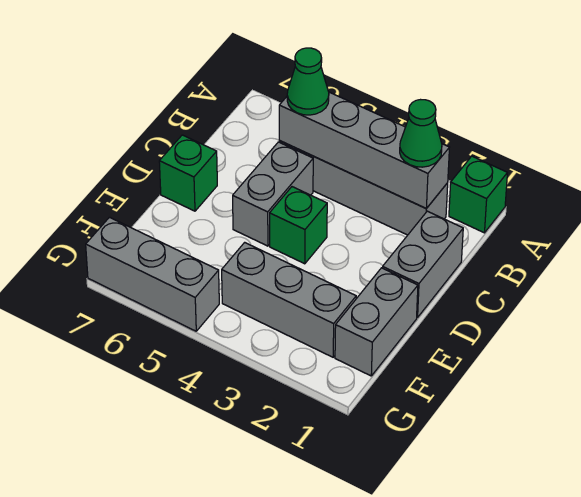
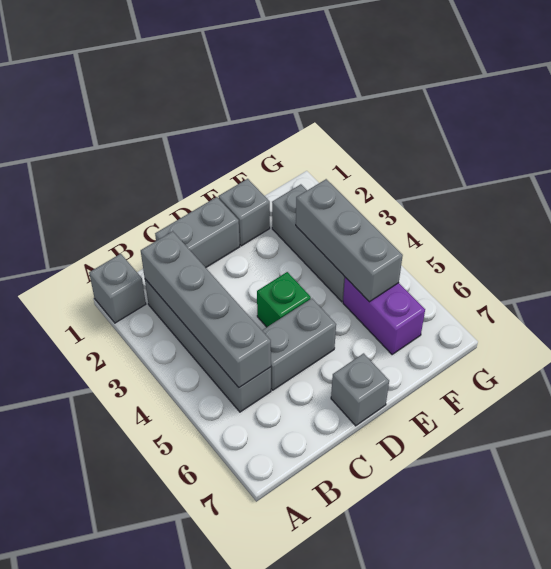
green brick A1 level 1 -> grey brick A1 level 1
green cone B2 level 3 -> none
green cone B5 level 3 -> none
green brick D7 level 1 -> grey brick D7 level 1
grey brick E1:F1 level 1 -> grey brick E1 level 1
none -> purple brick F5:F6 level 1
grey brick G5:G7 level 1 -> grey brick F3:F5 level 2

